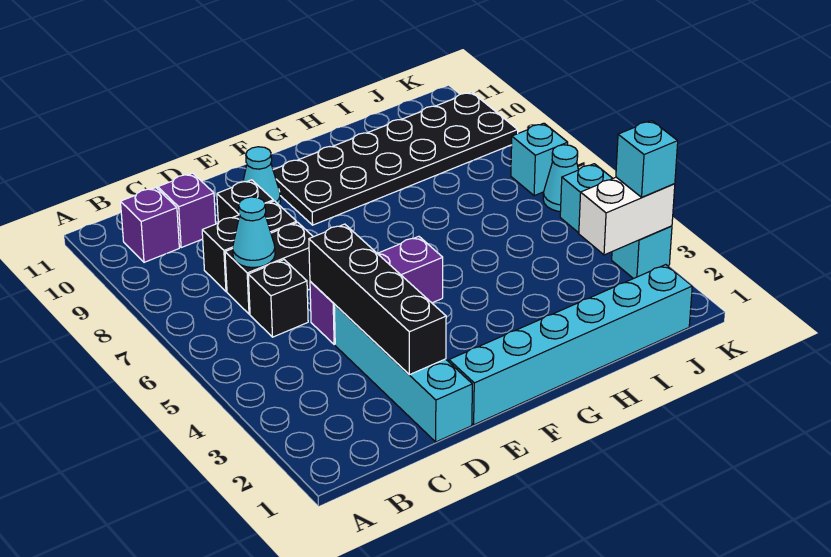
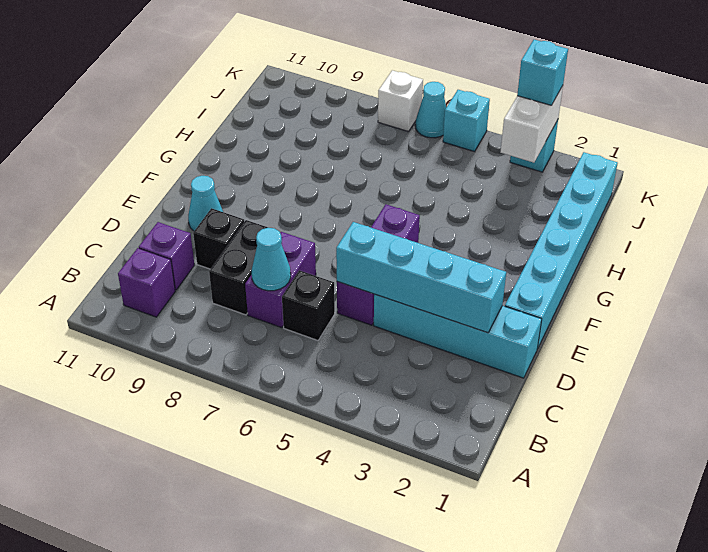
black brick C7:D7 level 1 -> purple brick C7:D7 level 1
black brick D2:D5 level 2 -> cyan brick D2:D5 level 2
black plate F9:K10 level 1 -> none
cyan brick K7 level 1 -> white brick K7 level 1

